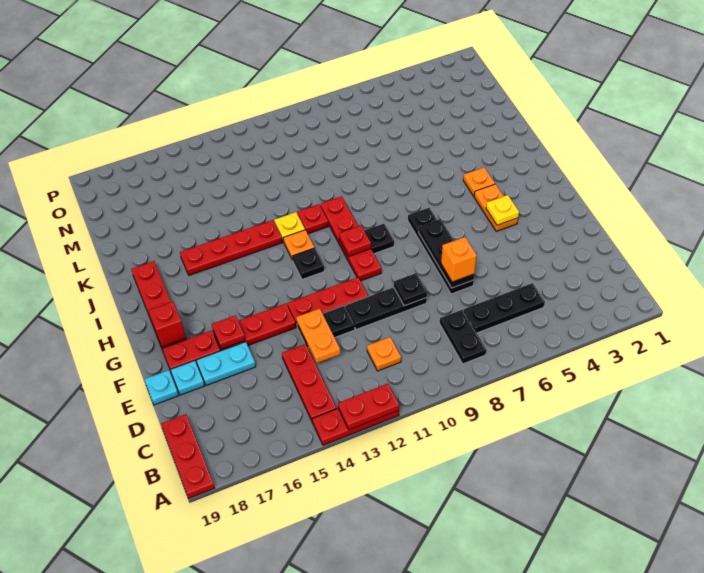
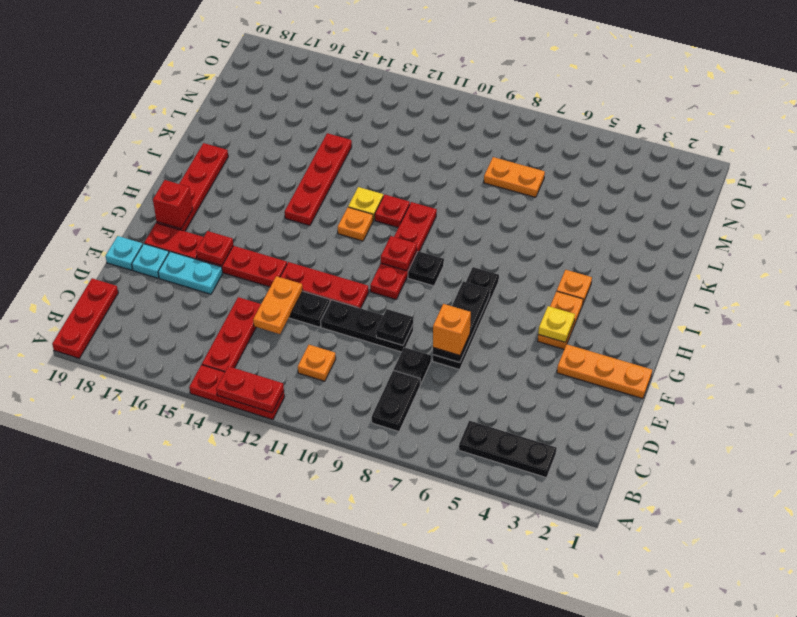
black plate C5:C7 level 1 -> black plate B3:B5 level 1
none -> orange plate F1:F3 level 1
black plate H12 level 1 -> black plate D8 level 1
red plate J13:J16 level 1 -> red plate I14:L14 level 1
none -> orange plate M7:M8 level 1

